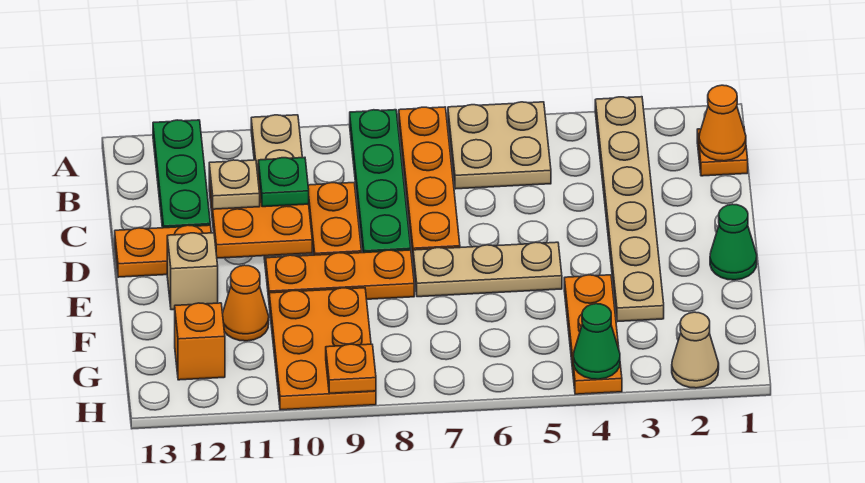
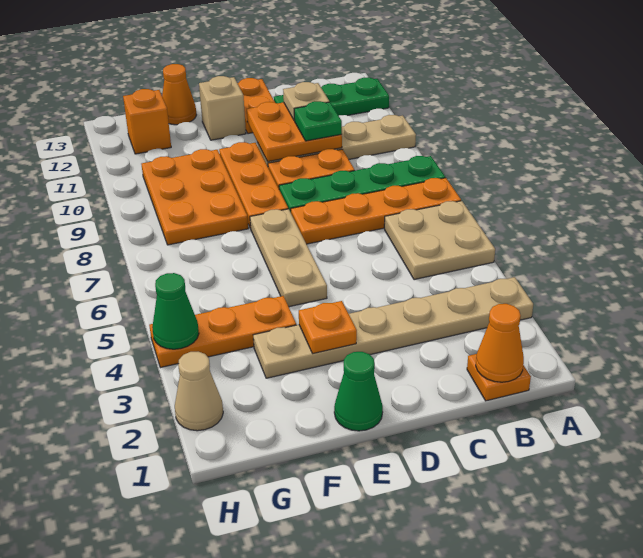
orange plate F9:H10 level 1 -> orange plate F8:G10 level 1
orange cone F11 level 1 -> orange cone F13 level 1
orange plate H9 level 2 -> orange plate E3 level 2

